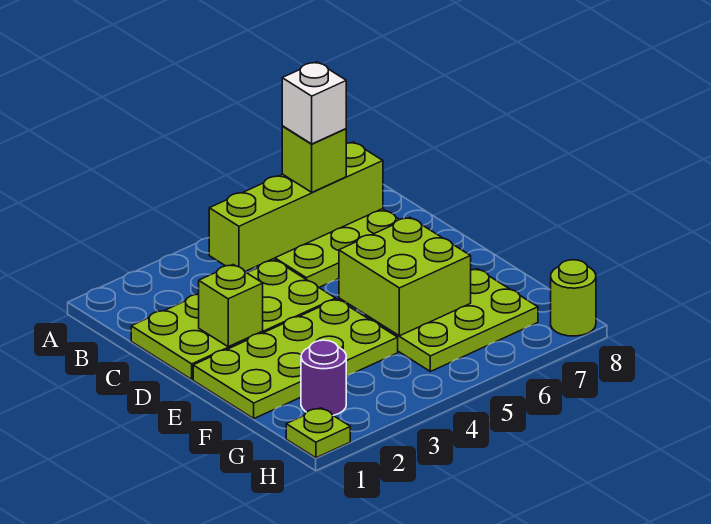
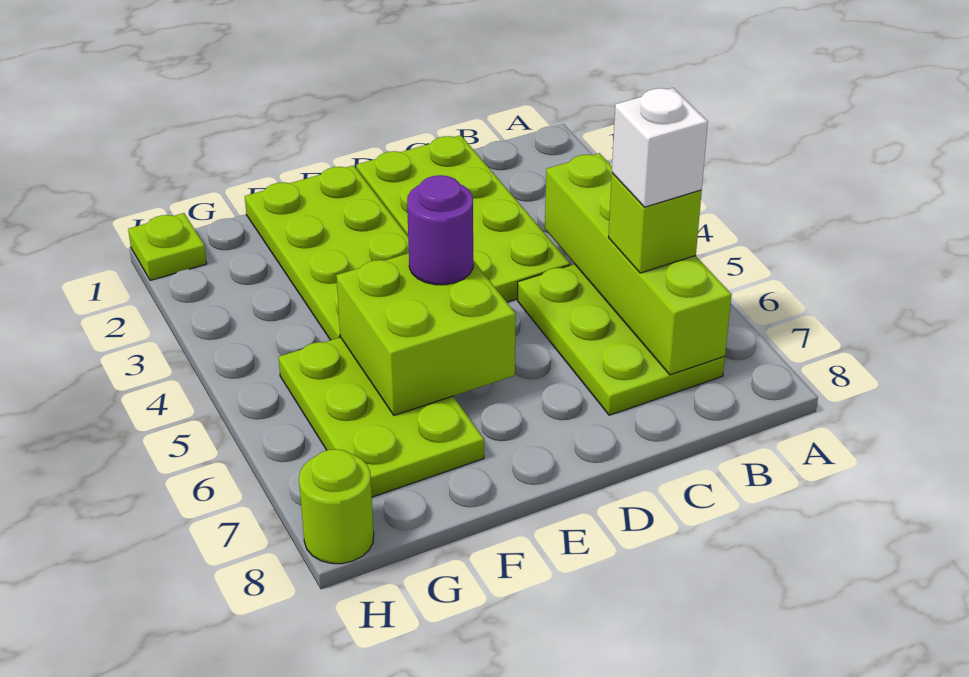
lime brick D2 level 2 -> none
purple round brick G2 level 1 -> purple round brick E5 level 3

